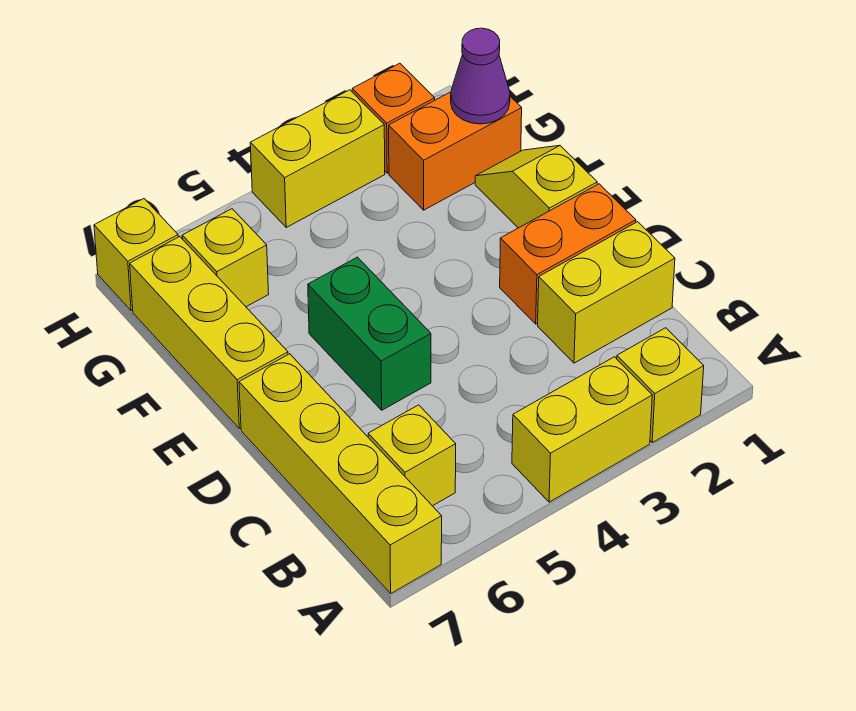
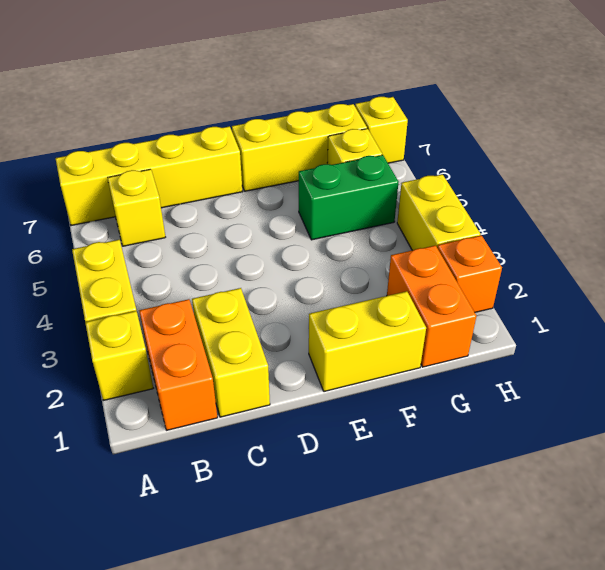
orange brick D1:D2 level 1 -> orange brick B1:B2 level 1
green brick D5:E5 level 1 -> green brick F5:G5 level 1
yellow slope E1:F1 level 1 top E -> yellow brick E1:F1 level 1
purple cone G1 level 2 -> none

